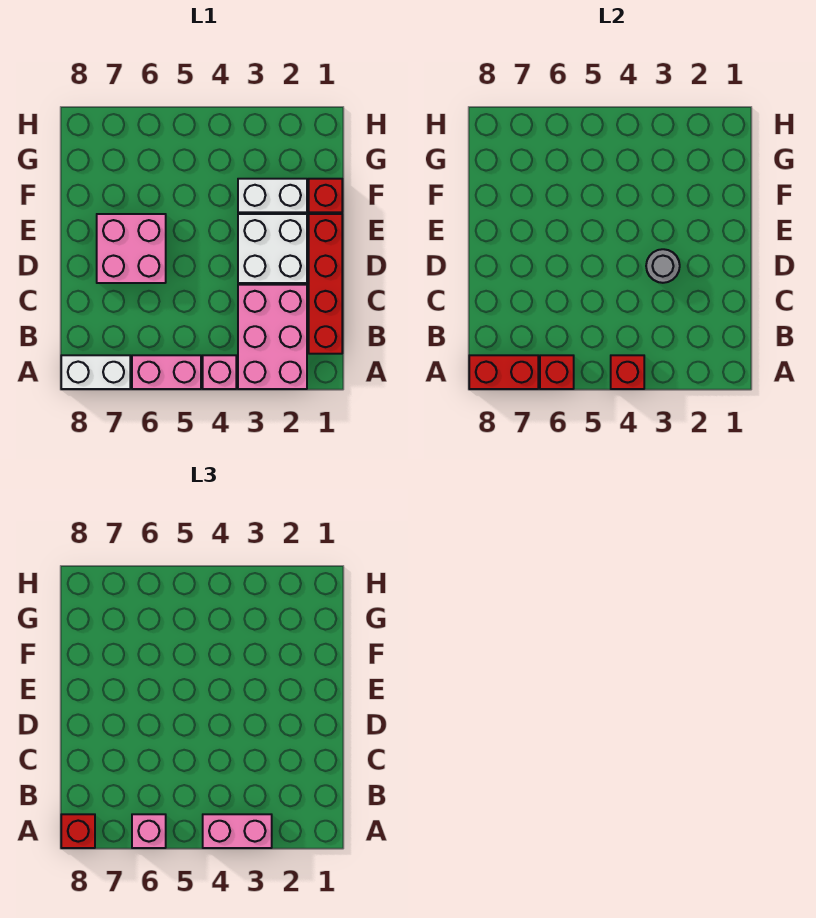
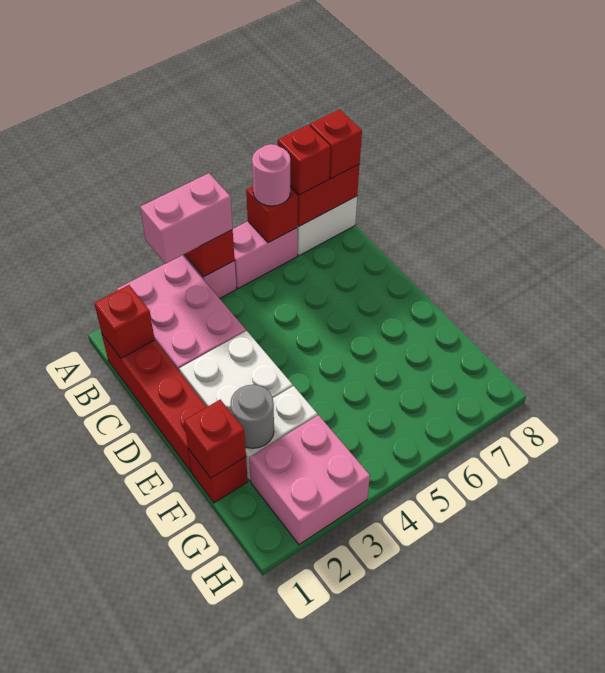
pink brick A6 level 3 -> pink round brick A6 level 3
none -> red brick A7 level 3
none -> red brick B1 level 2
grey round brick D3 level 2 -> grey round brick F2 level 2
pink brick D6:E7 level 1 -> pink brick G2:H3 level 1
none -> red brick F1 level 2

